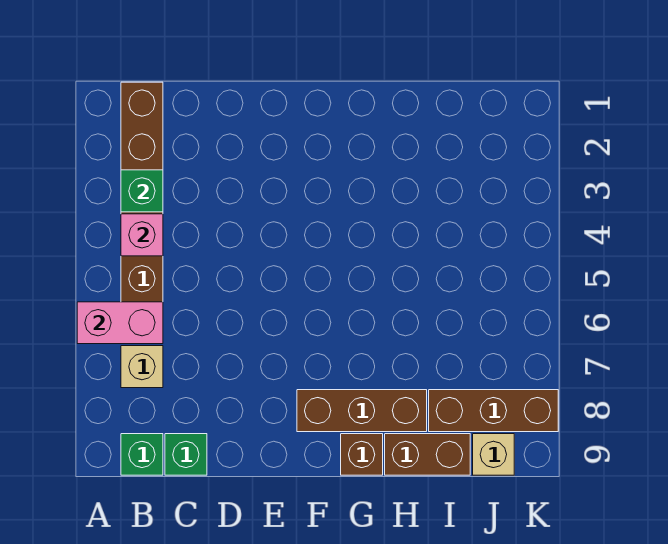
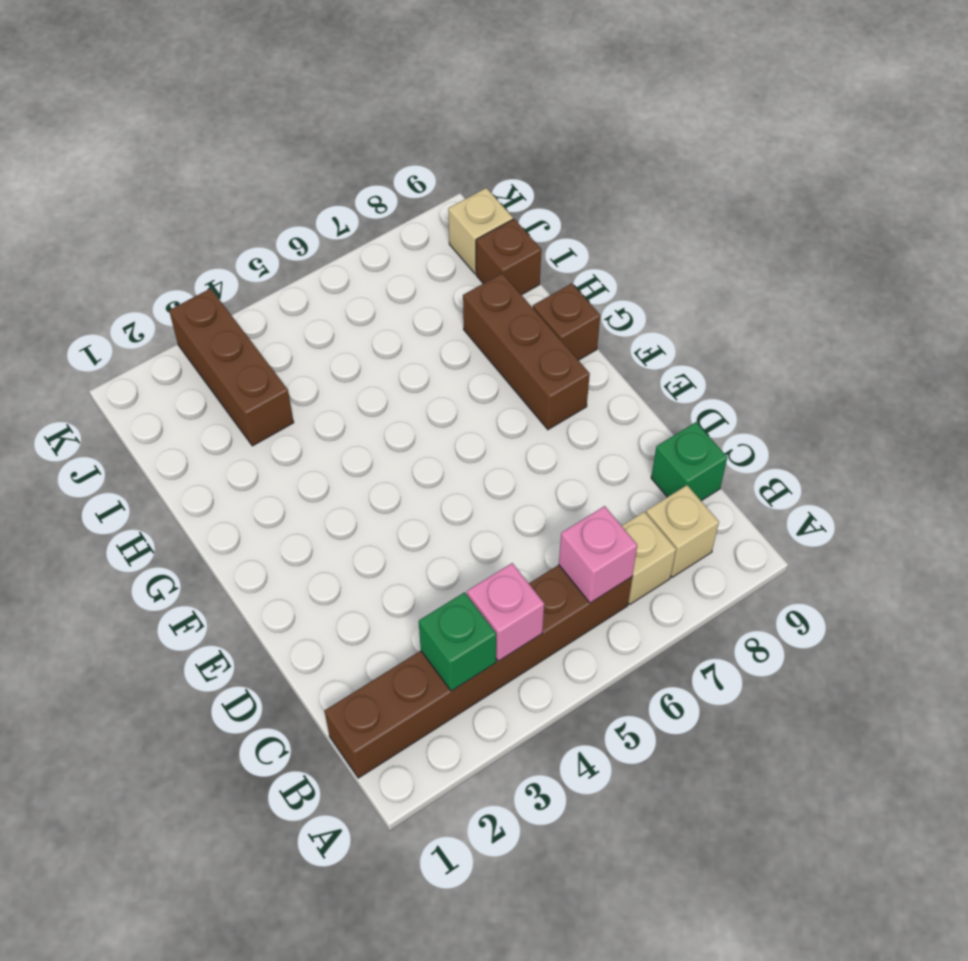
pink brick A6:B6 level 2 -> pink brick B6 level 2
none -> tan brick B8 level 1
green brick B9 level 1 -> none
brown brick H9:I9 level 1 -> brown brick I9 level 1
brown brick I8:K8 level 1 -> brown brick I3:K3 level 1

